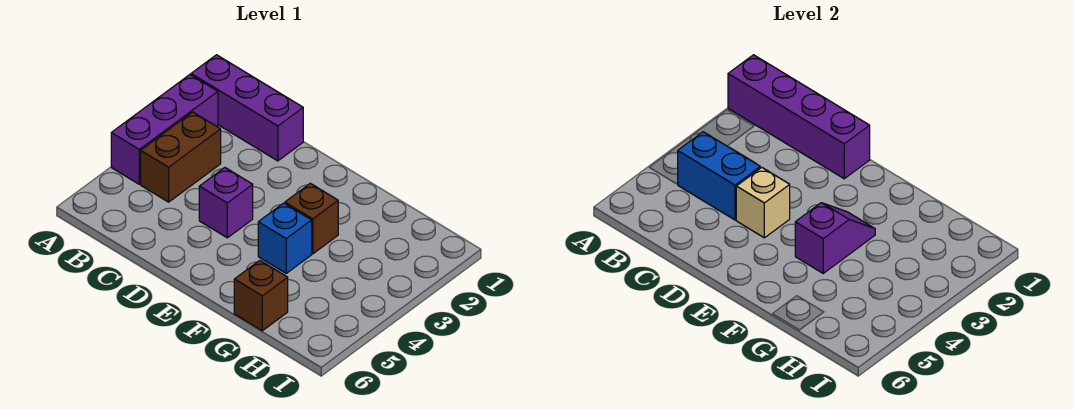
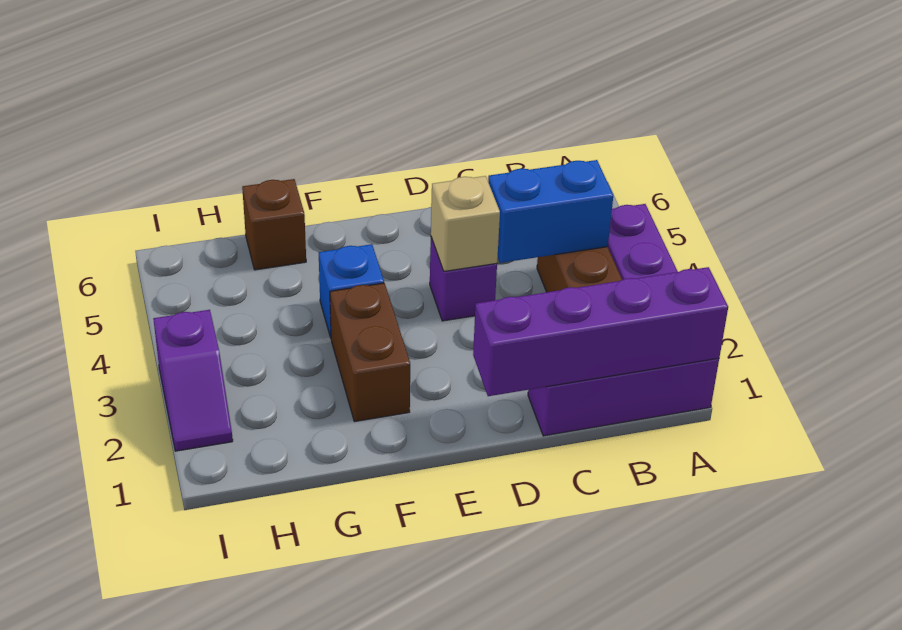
brown brick F3 level 1 -> brown brick F2:F3 level 1
purple slope F3:F4 level 2 top 4 -> purple slope I2:I3 level 1 top 3

